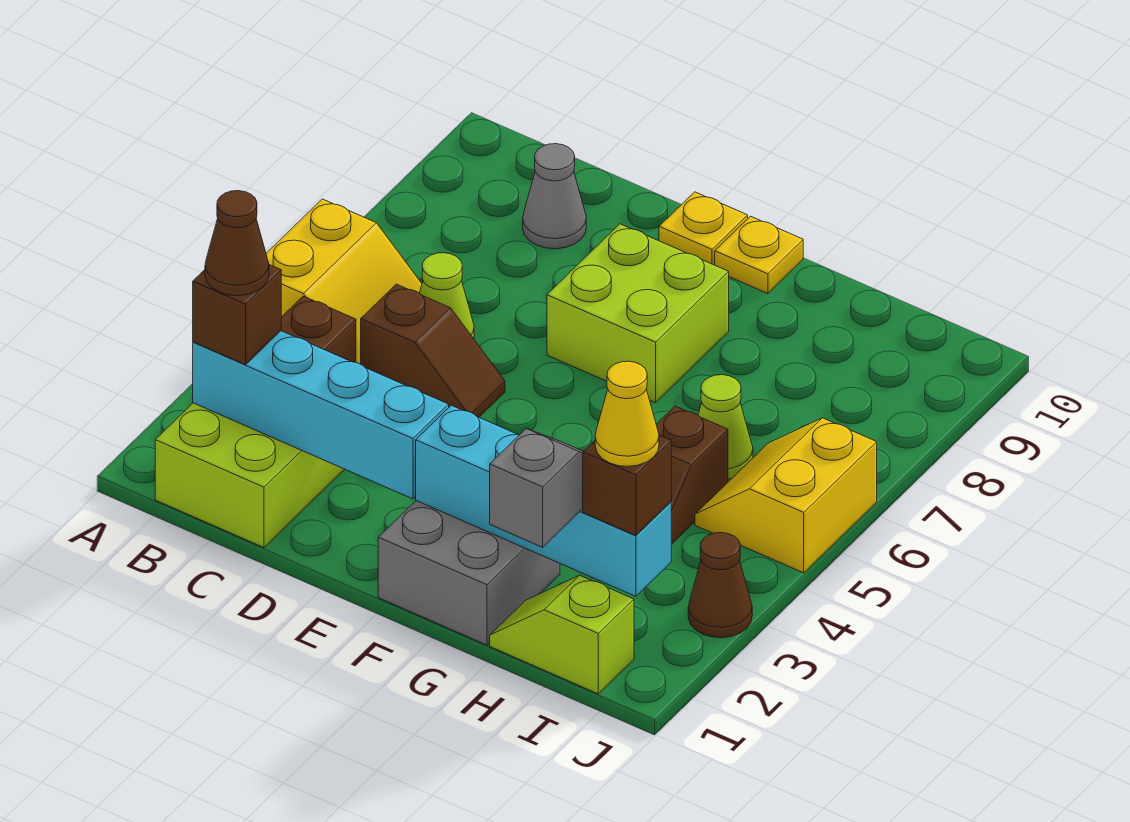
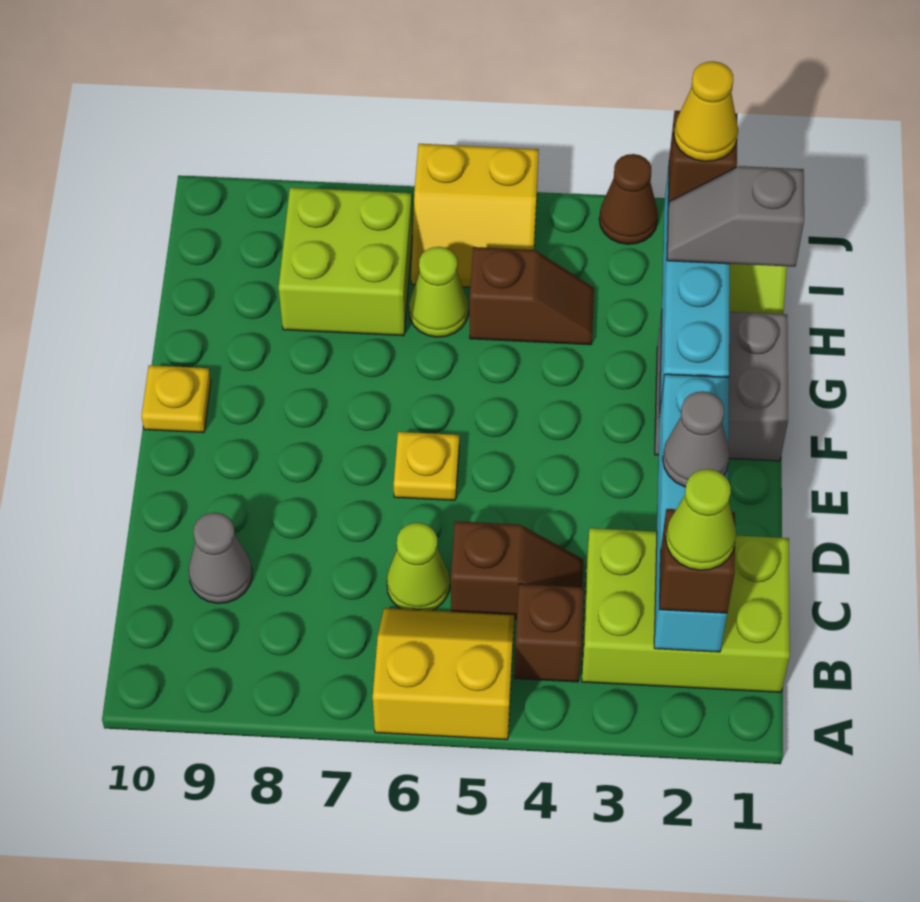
brown cone B2 level 4 -> lime cone B2 level 4
brown slope C5:D5 level 1 top C -> brown slope C4:C5 level 1 top 5
none -> grey cone D2 level 3
lime brick E7:F8 level 1 -> lime brick H7:I8 level 1
yellow plate E10 level 1 -> yellow plate E6 level 1

